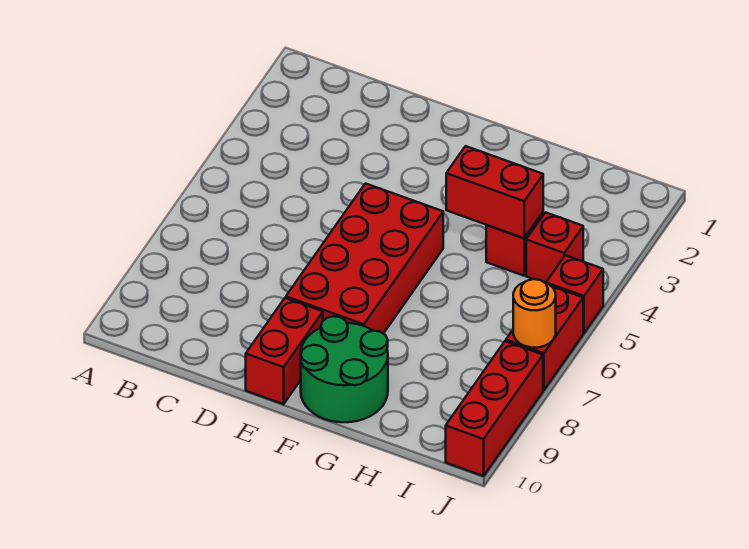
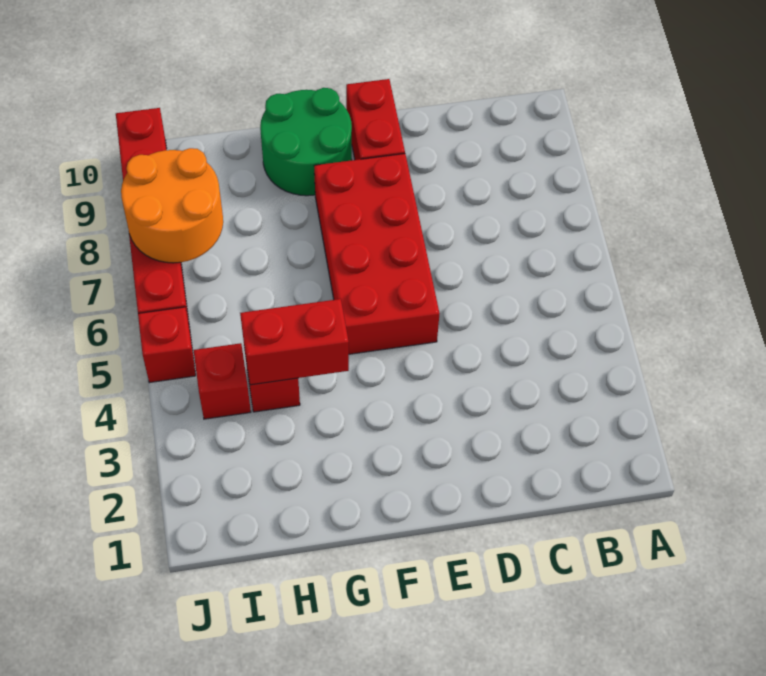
orange round brick J7 level 2 -> orange round brick I7:J8 level 2

